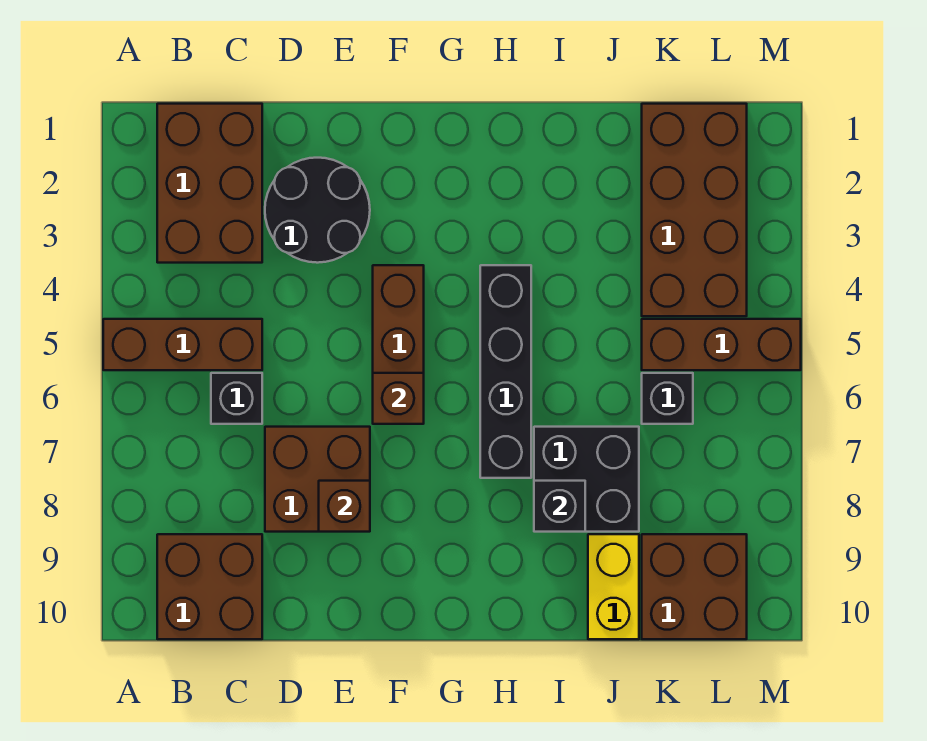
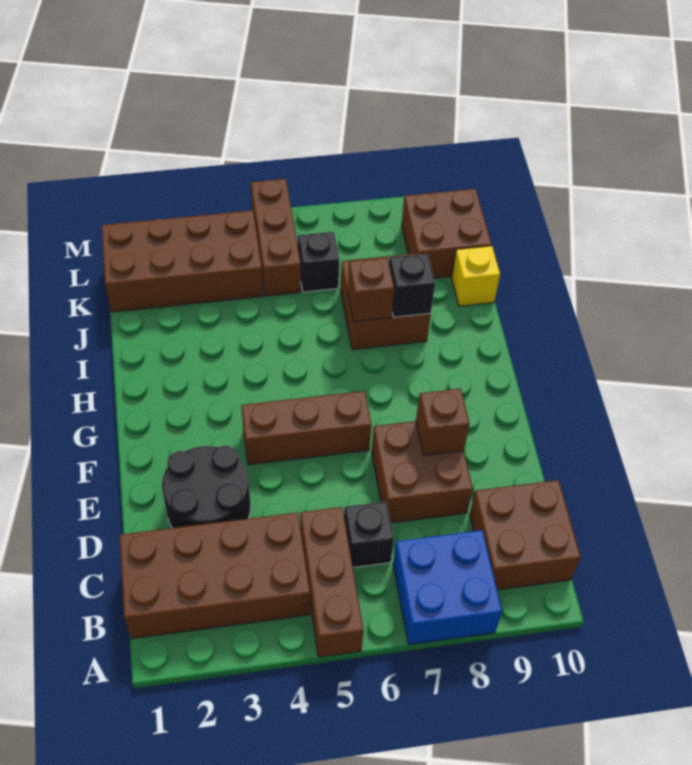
none -> blue brick A7:B8 level 1
brown brick B1:C3 level 1 -> brown brick B1:C4 level 1
brown brick F6 level 2 -> brown brick I7 level 2
black brick H4:H7 level 1 -> none
black brick I7:J8 level 1 -> brown brick I7:J8 level 1
yellow brick J9:J10 level 1 -> yellow brick J10 level 1

